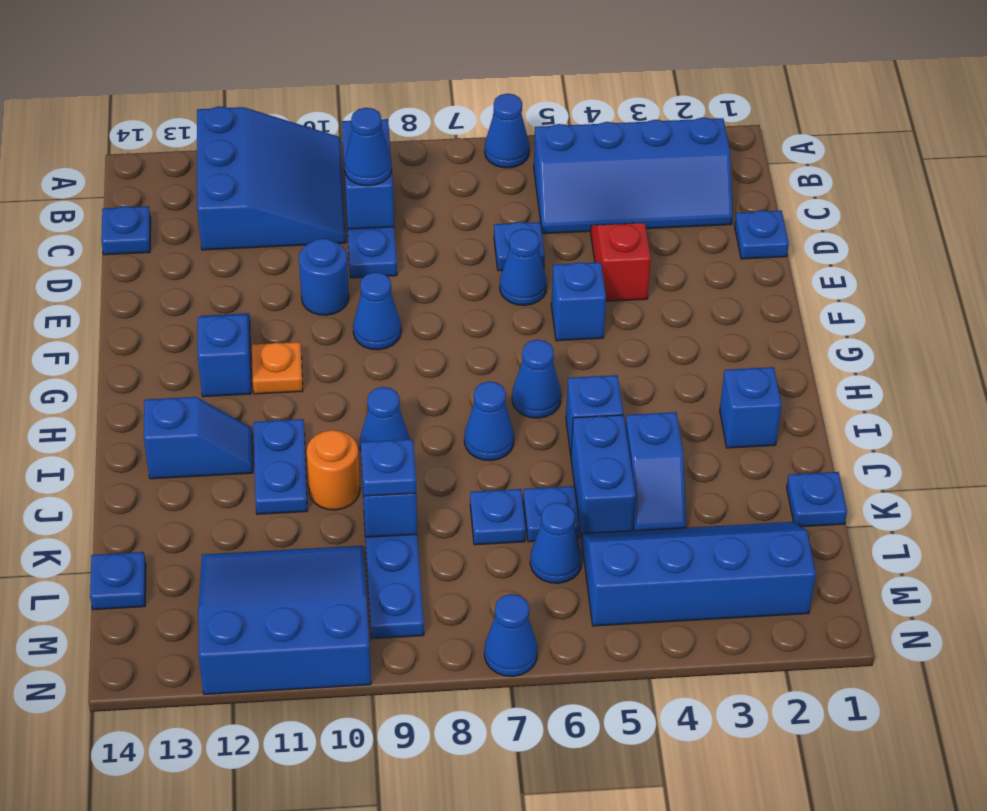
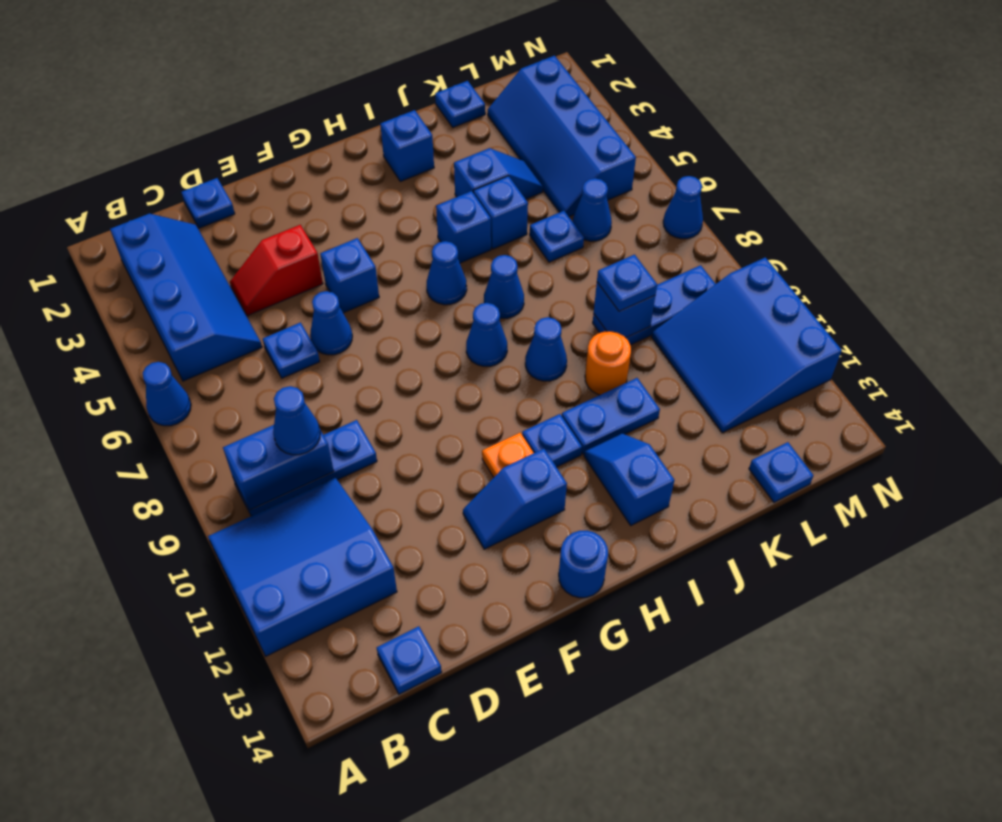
blue round brick E10 level 1 -> blue round brick G14 level 1
blue cone F9 level 1 -> blue cone H8 level 1
blue brick J5:K5 level 1 -> blue brick J5 level 1
blue plate K7 level 1 -> blue plate H11 level 1

